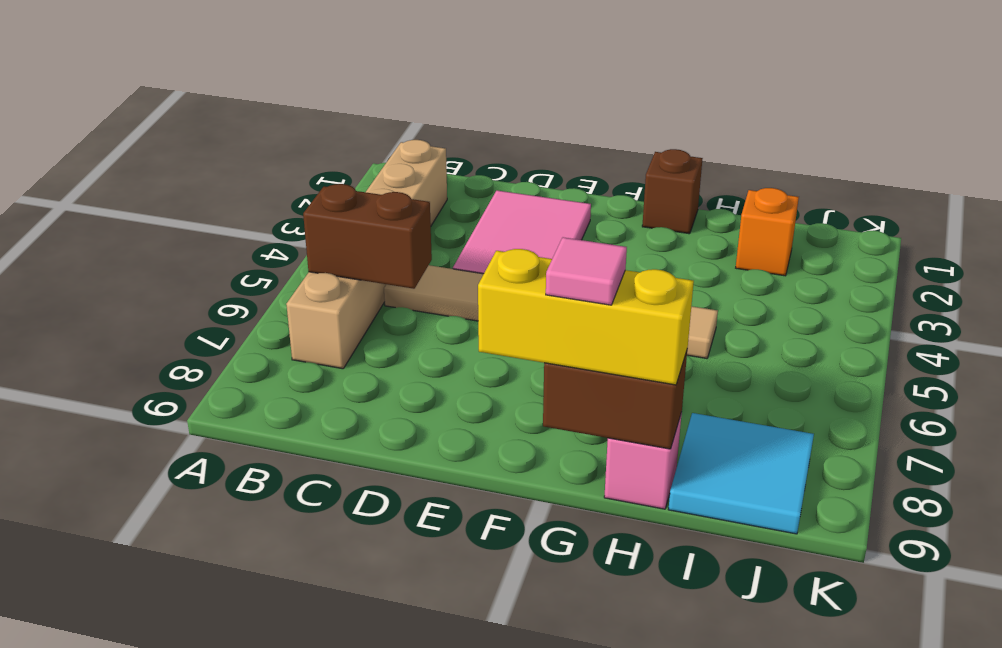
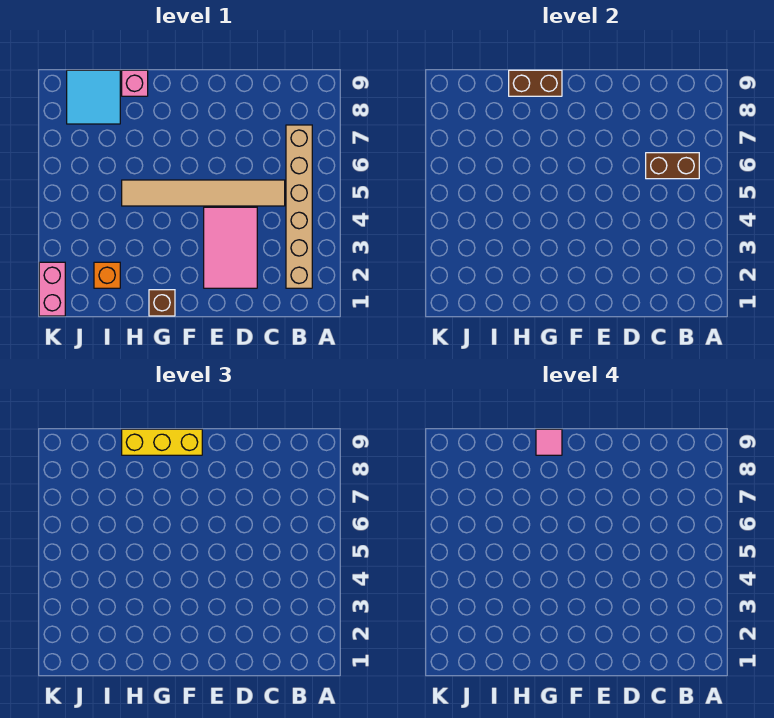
none -> pink brick K1:K2 level 1

